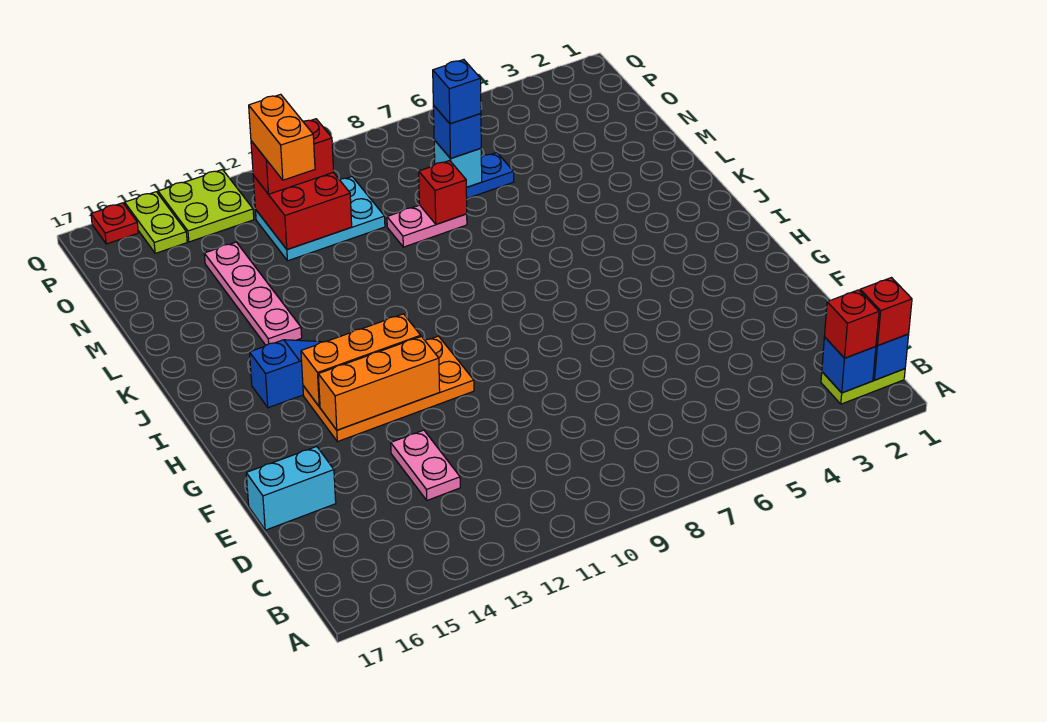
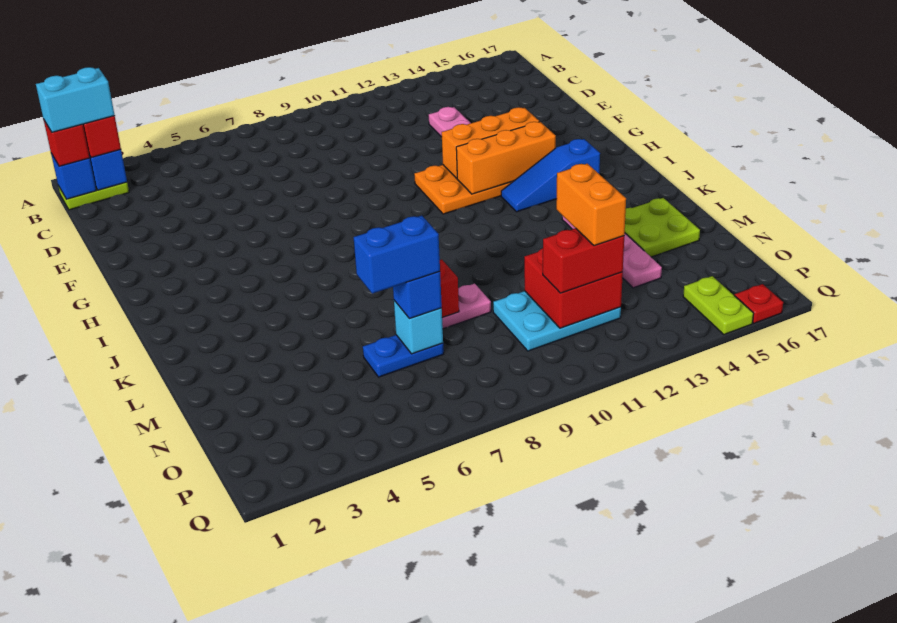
cyan brick E16:E17 level 1 -> cyan brick B1:B2 level 4
blue brick N7 level 4 -> blue brick N6:N7 level 4
lime plate P13:Q14 level 1 -> lime plate L15:M16 level 1

